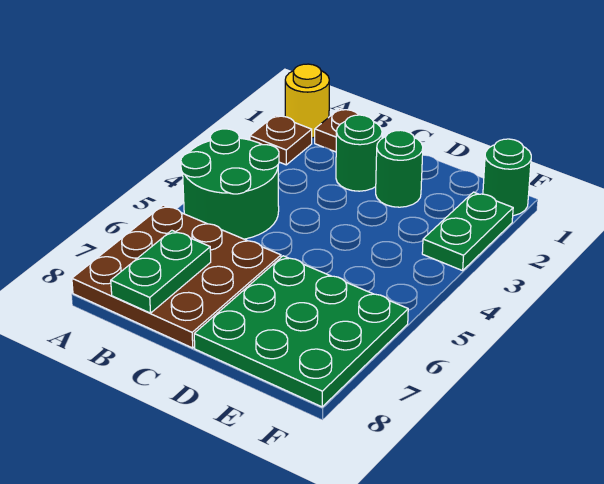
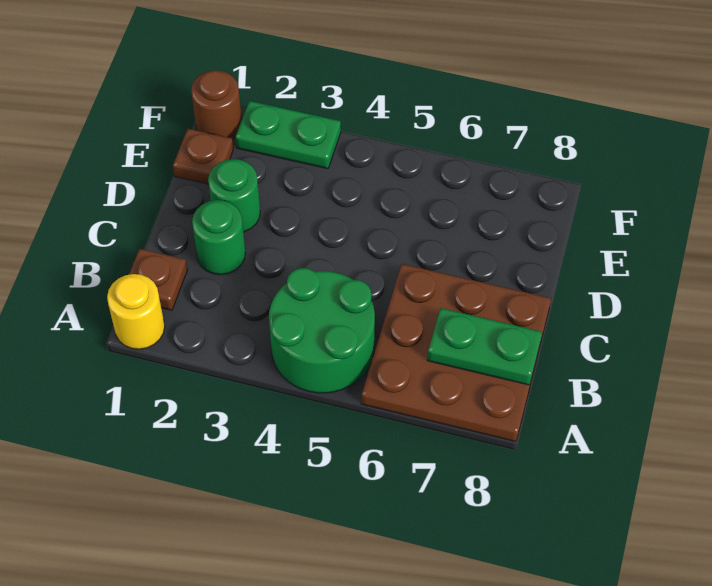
brown plate A2 level 1 -> brown plate E1 level 1
green plate D6:F8 level 1 -> none
green round brick F1 level 1 -> brown round brick F1 level 1

